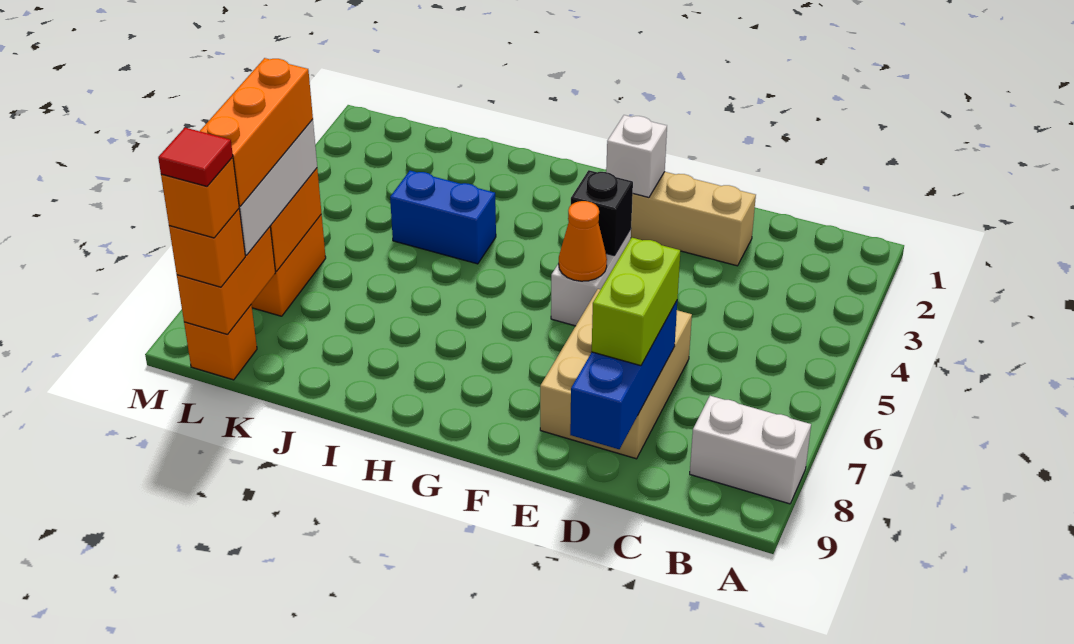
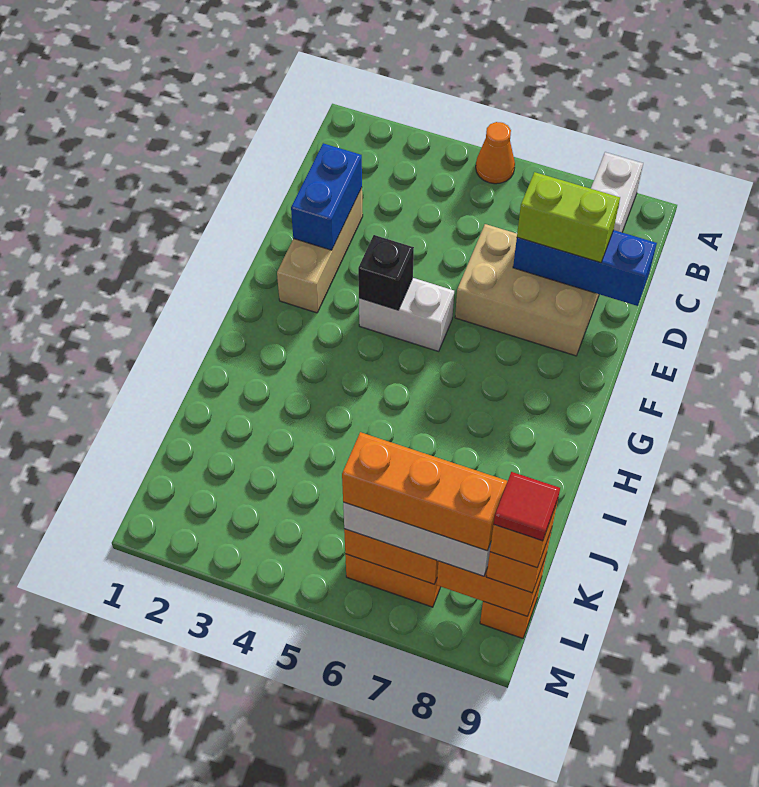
white brick F2 level 2 -> none
orange cone F5 level 2 -> orange cone A5 level 1
blue brick I4:J4 level 1 -> blue brick D2:E2 level 2

